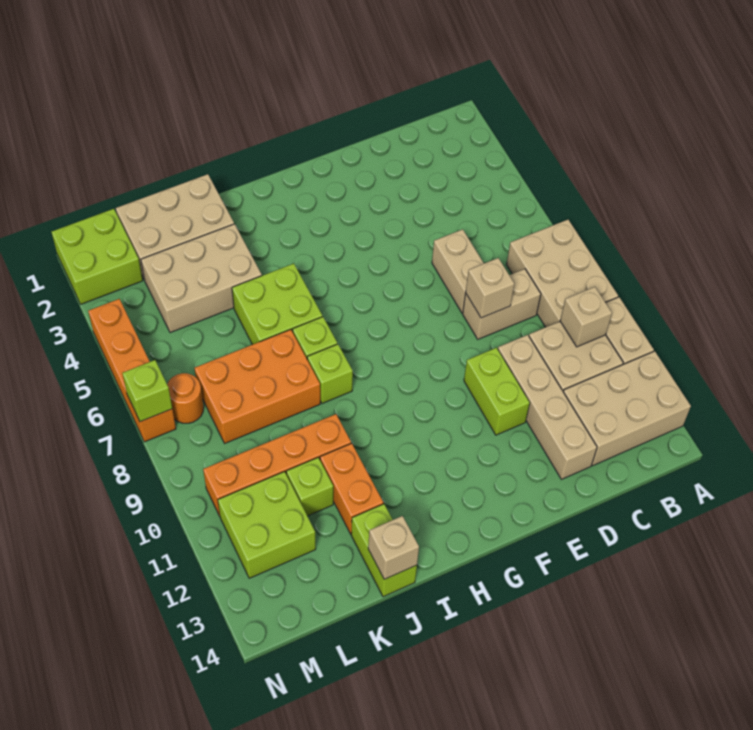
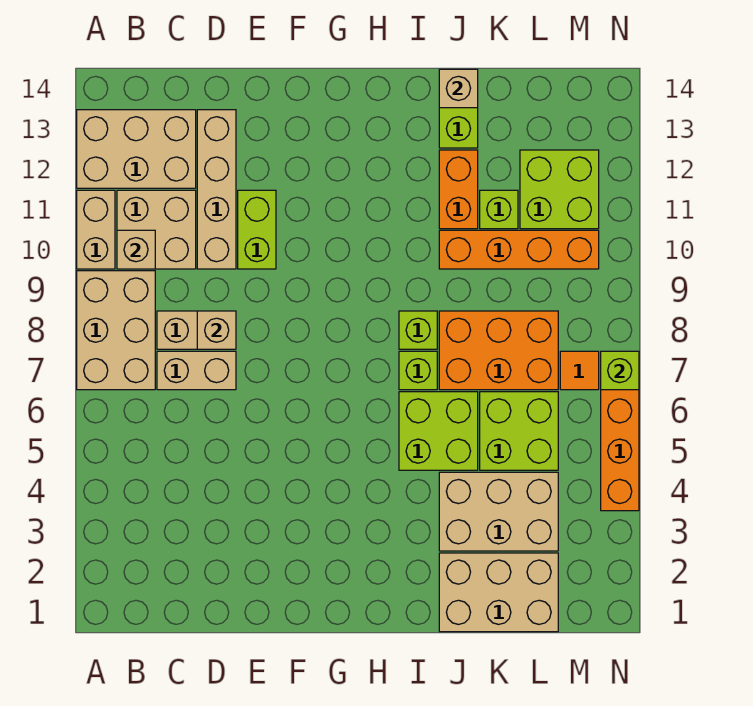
tan brick D6:D7 level 1 -> tan brick C7:D7 level 1
lime brick M1:N2 level 1 -> lime brick K5:L6 level 1
orange round brick M7 level 1 -> orange tile M7 level 1

